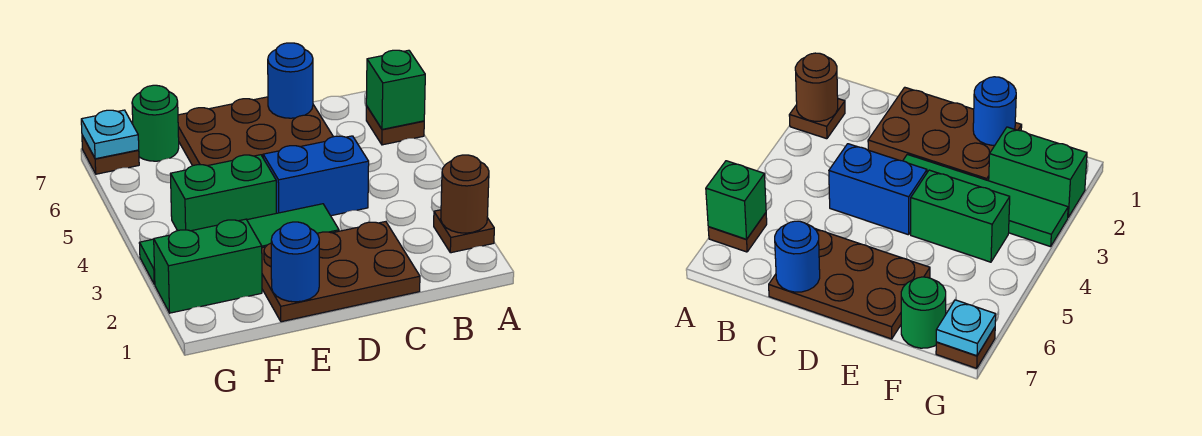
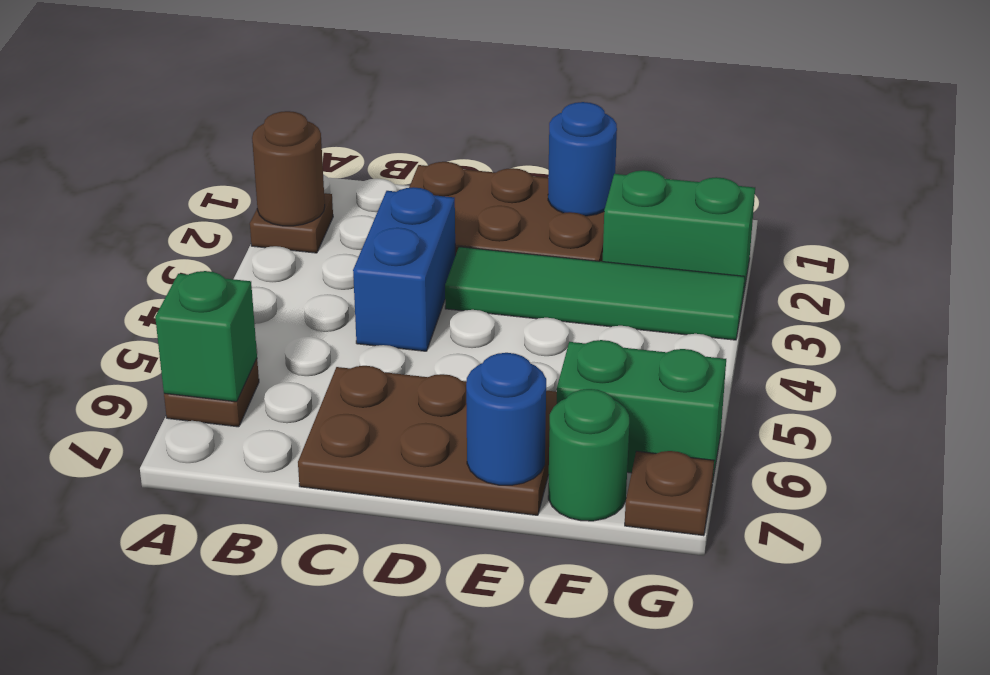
blue brick C4:D4 level 1 -> blue brick C3:C4 level 1
blue round brick C7 level 2 -> blue round brick E7 level 2
green brick E4:F4 level 1 -> green brick F6:G6 level 1
cyan plate G7 level 2 -> none

